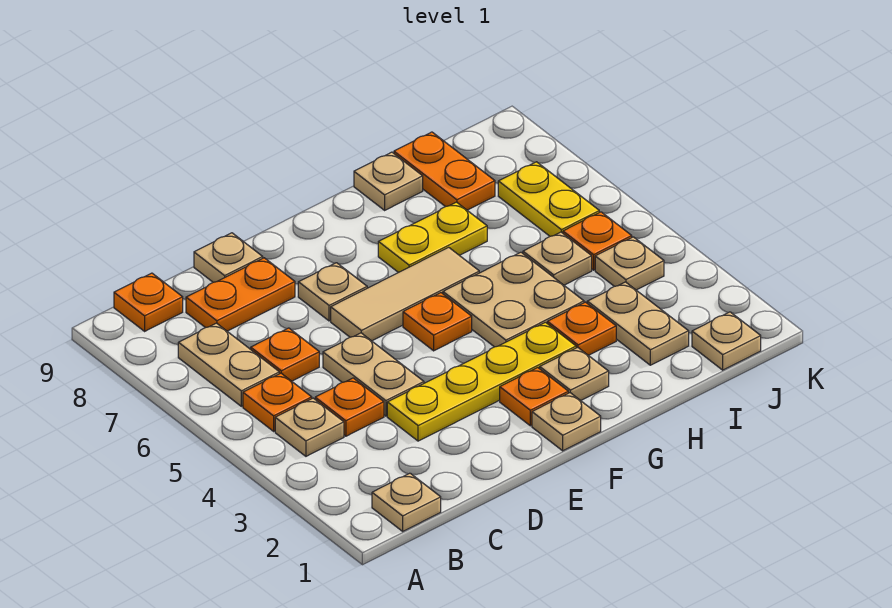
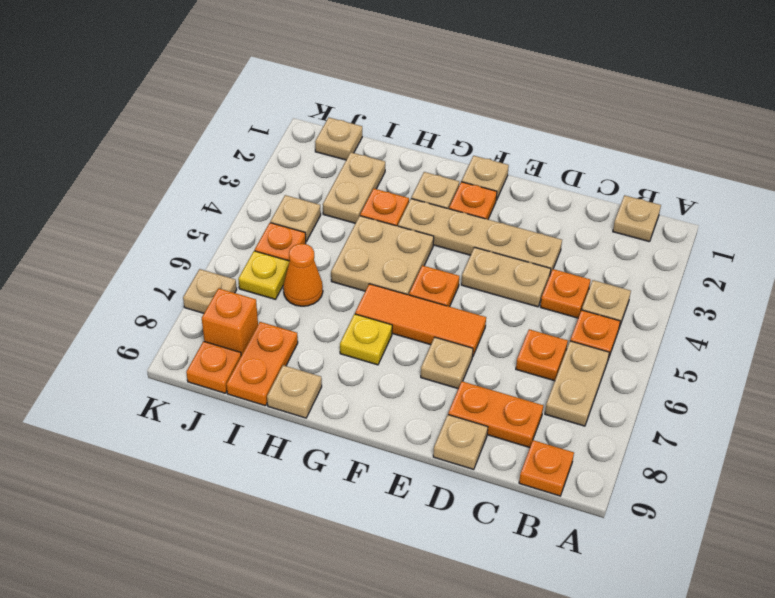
yellow plate D3:G3 level 1 -> tan plate D3:G3 level 1
tan plate D4:D5 level 1 -> tan plate D4:E4 level 1
tan tile E6:G6 level 1 -> orange tile E6:G6 level 1
yellow plate G7:H7 level 1 -> yellow plate G7 level 1
tan plate I5 level 1 -> tan plate K7 level 1
none -> orange cone I6 level 1
yellow plate J6:J7 level 1 -> yellow plate J6 level 1
none -> orange brick J8 level 1
none -> orange plate J9 level 1

